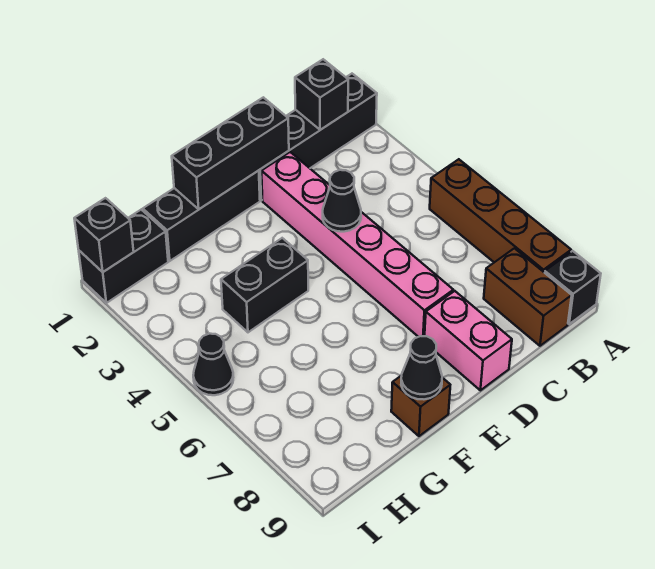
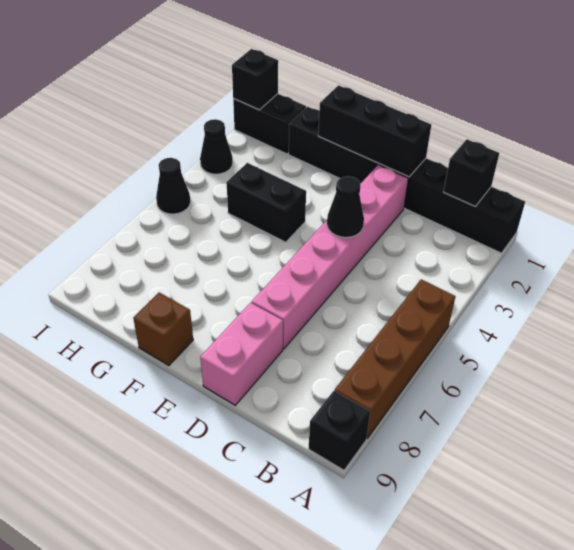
brown brick B8:B9 level 1 -> none
black cone F9 level 2 -> black cone I3 level 1

